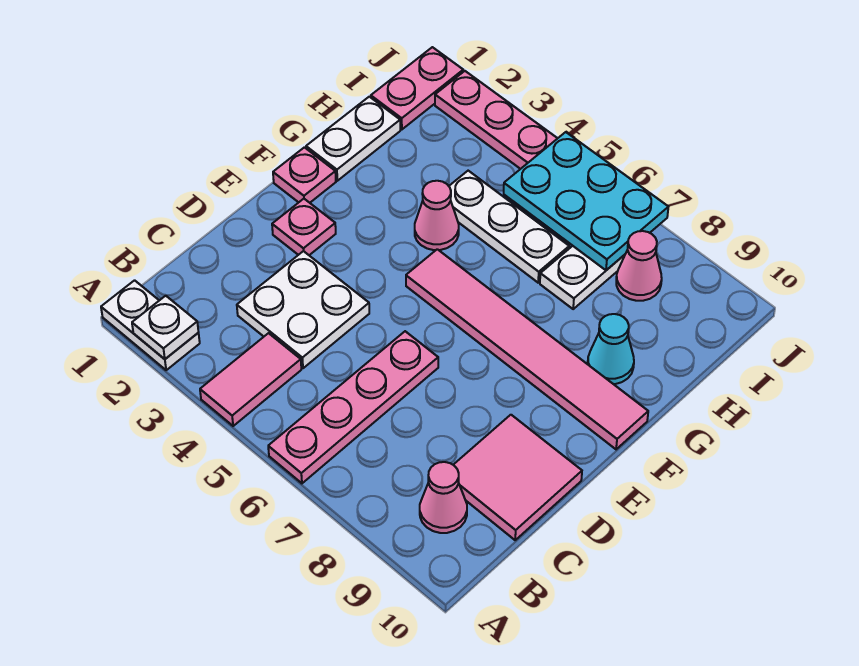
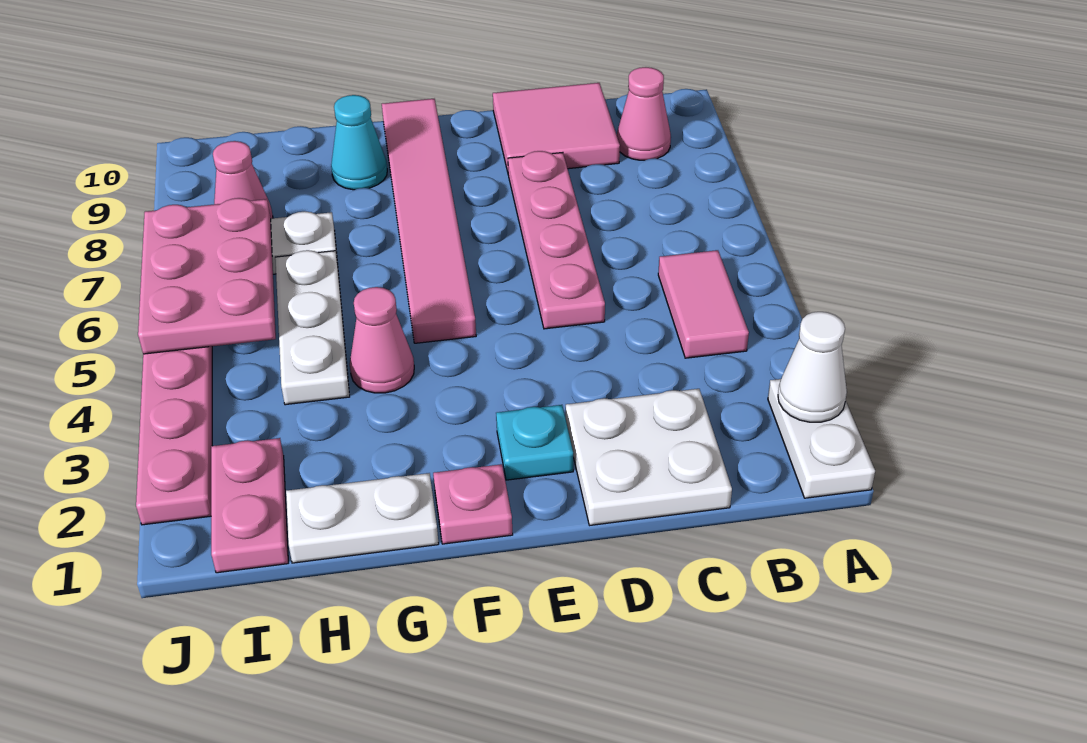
white plate A2 level 2 -> white cone A2 level 2
pink tile A4:B4 level 1 -> pink tile B4:B5 level 1
pink plate A6:D6 level 1 -> pink plate D5:D8 level 1
white plate C3:D4 level 1 -> white plate C1:D2 level 1
pink plate E2 level 1 -> cyan plate E2 level 1
pink plate I1:J1 level 1 -> pink plate I1:I2 level 1
cyan plate I5:J7 level 2 -> pink plate I5:J7 level 2

